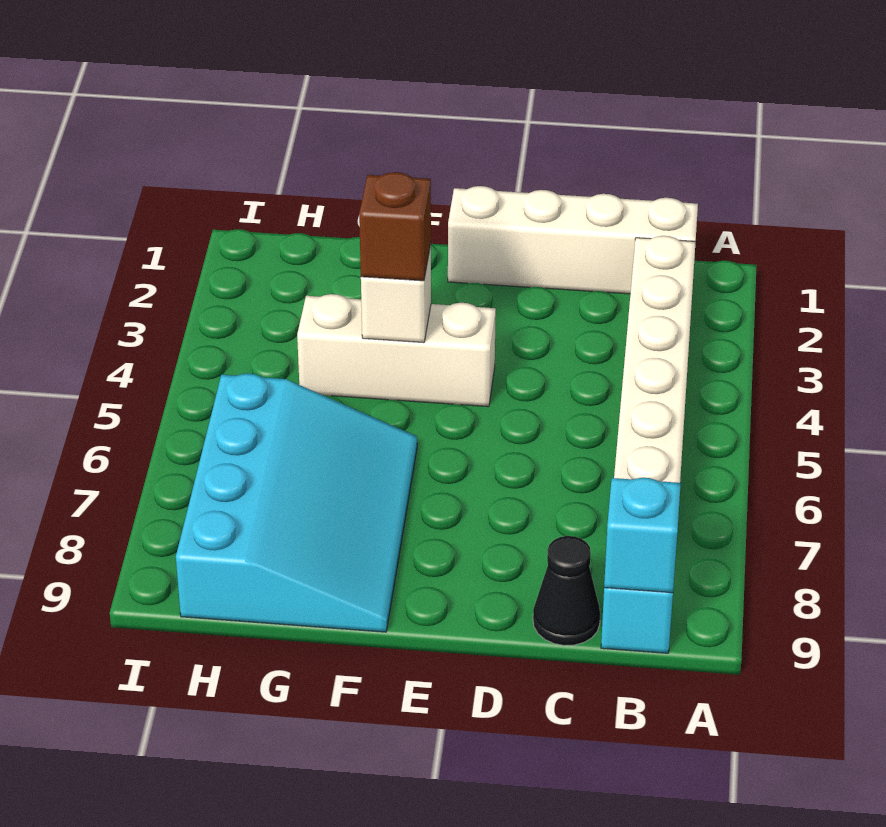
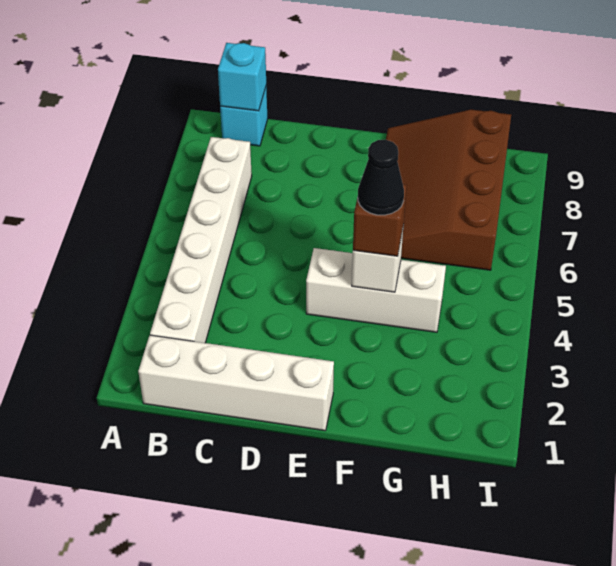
black cone C9 level 1 -> black cone F4 level 4
cyan slope F6:H9 level 1 top H -> brown slope F6:H9 level 1 top H

